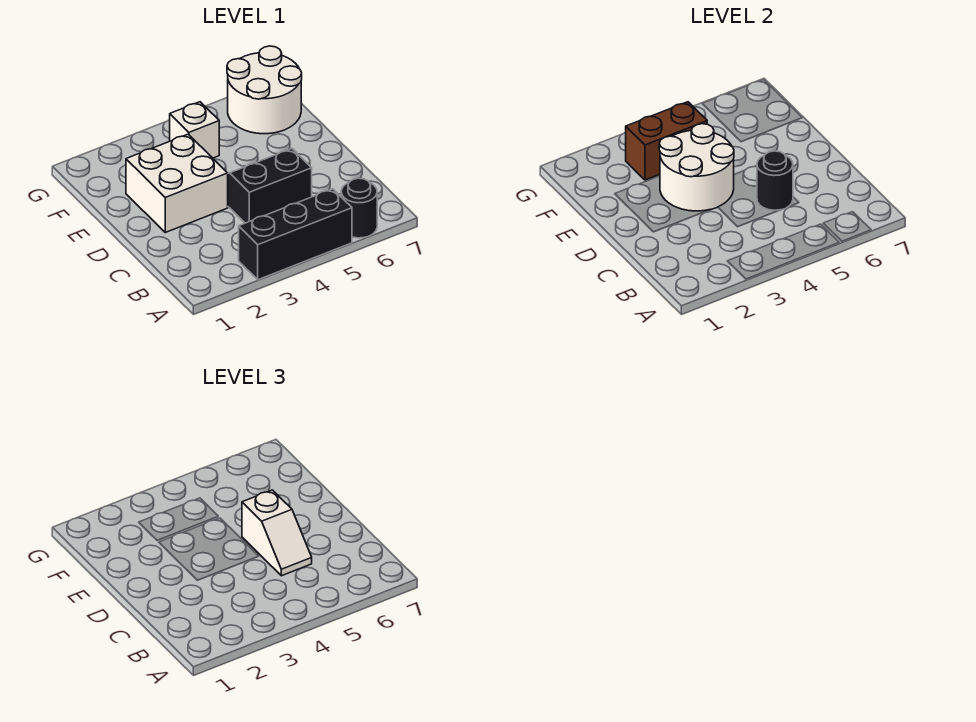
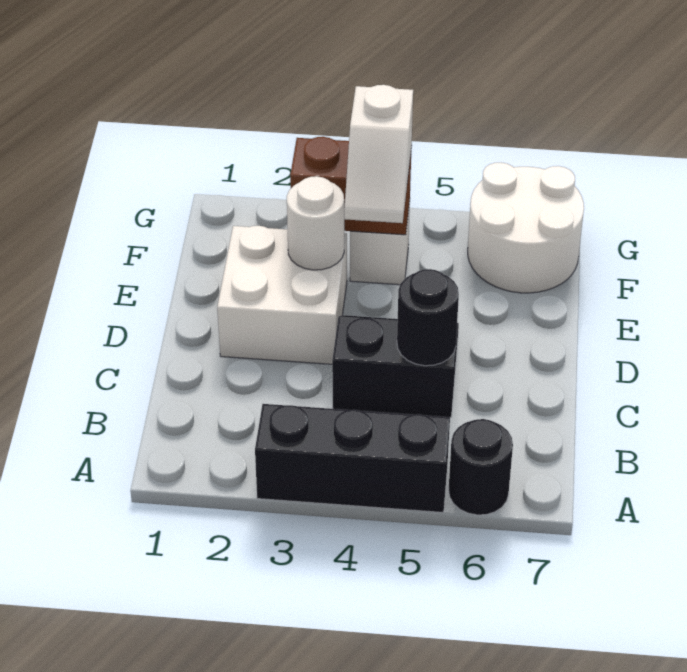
white slope C5:D5 level 3 top D -> white slope E4:F4 level 3 top F
white round brick D3:E4 level 2 -> white round brick E3 level 2

